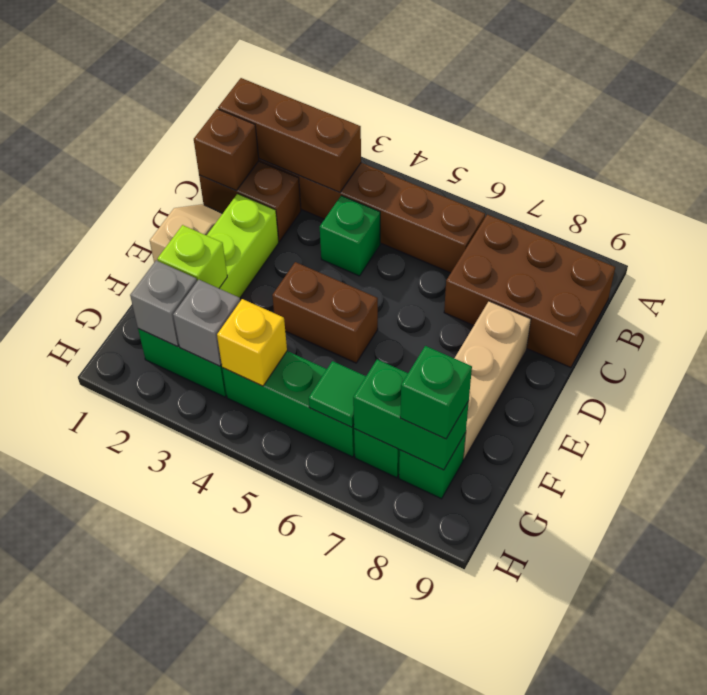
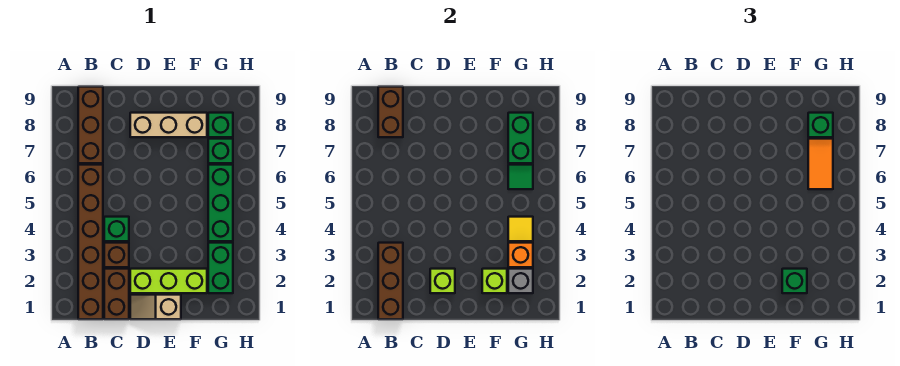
brown brick B7:C9 level 1 -> brown brick B7:B9 level 1
brown brick C1 level 2 -> brown brick C3 level 1
none -> lime brick D2 level 2
brown brick E4:E5 level 1 -> brown brick B8:B9 level 2
none -> green brick F2 level 3
grey brick G3 level 2 -> orange brick G3 level 2
yellow brick G4 level 2 -> yellow tile G4 level 2
none -> orange tile G6:G7 level 3

